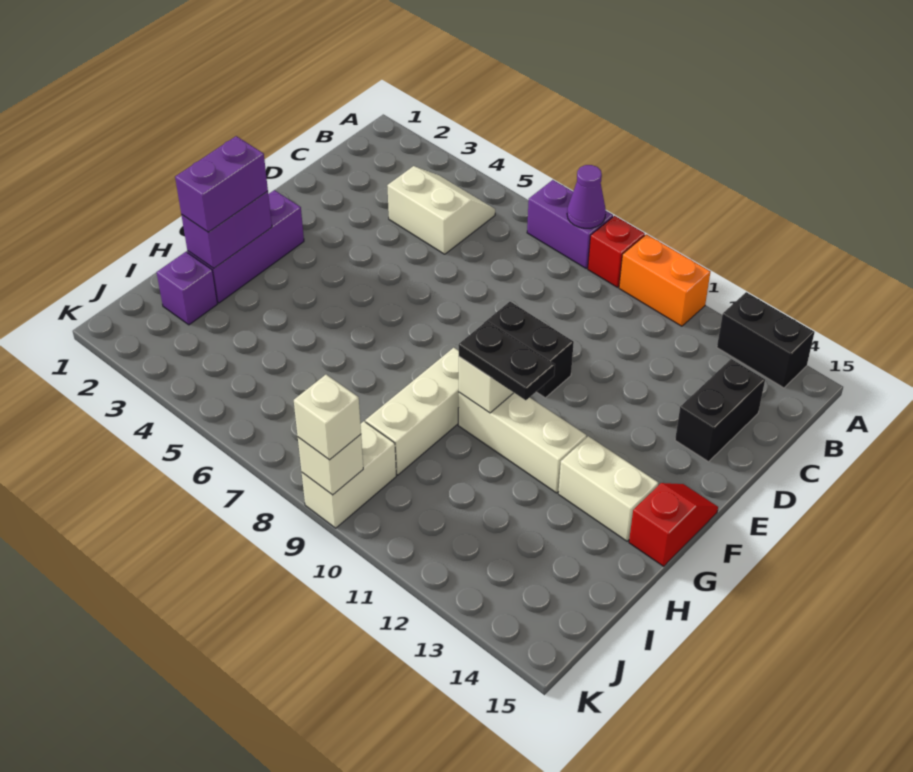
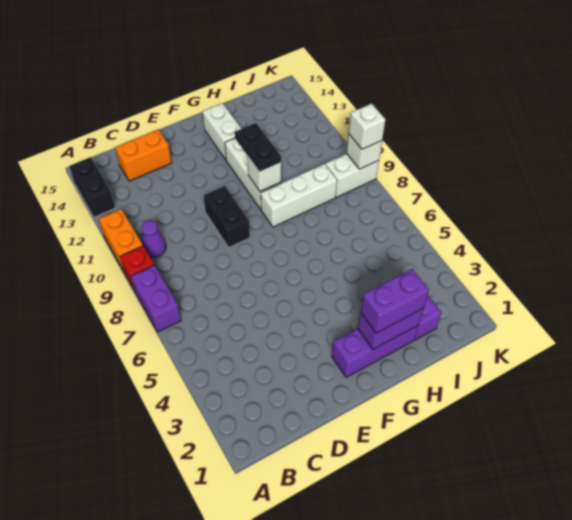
purple cone A8 level 2 -> purple cone B10 level 1
white slope B4:C5 level 1 top C -> none
black brick C14:D14 level 1 -> orange brick C14:D14 level 1
red slope F15:G15 level 1 top G -> none

